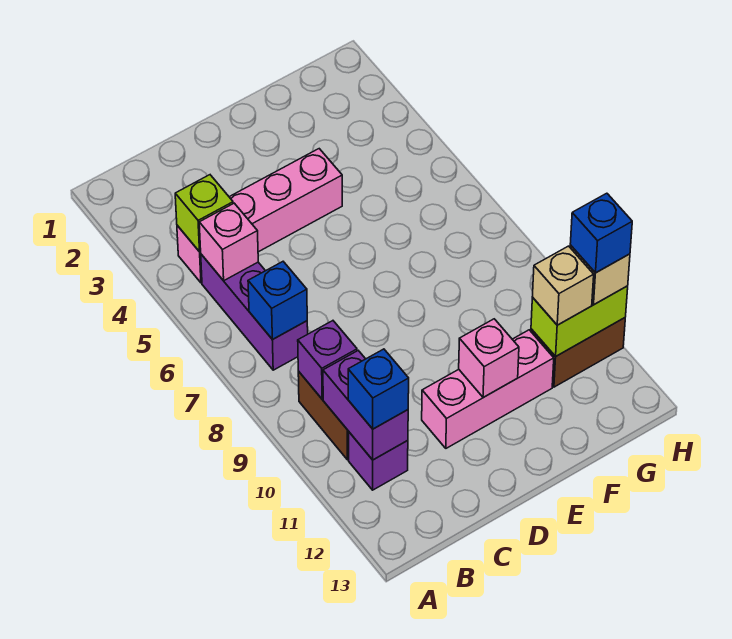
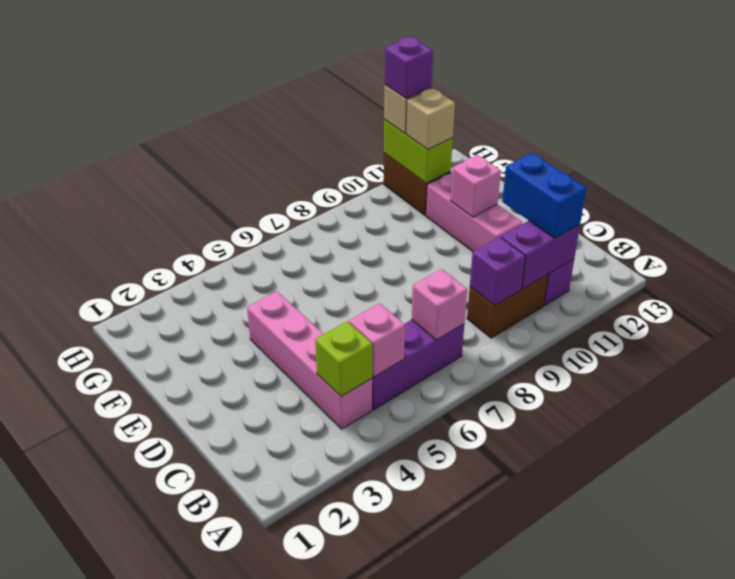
blue brick B7 level 2 -> pink brick B7 level 2
blue brick B11 level 3 -> blue brick B11:C11 level 3
blue brick H11 level 4 -> purple brick H11 level 4

